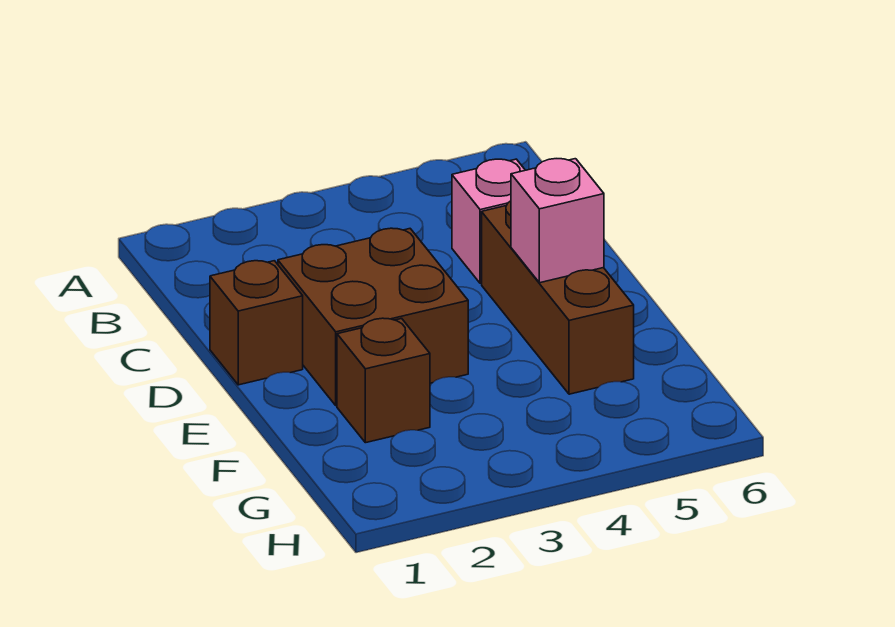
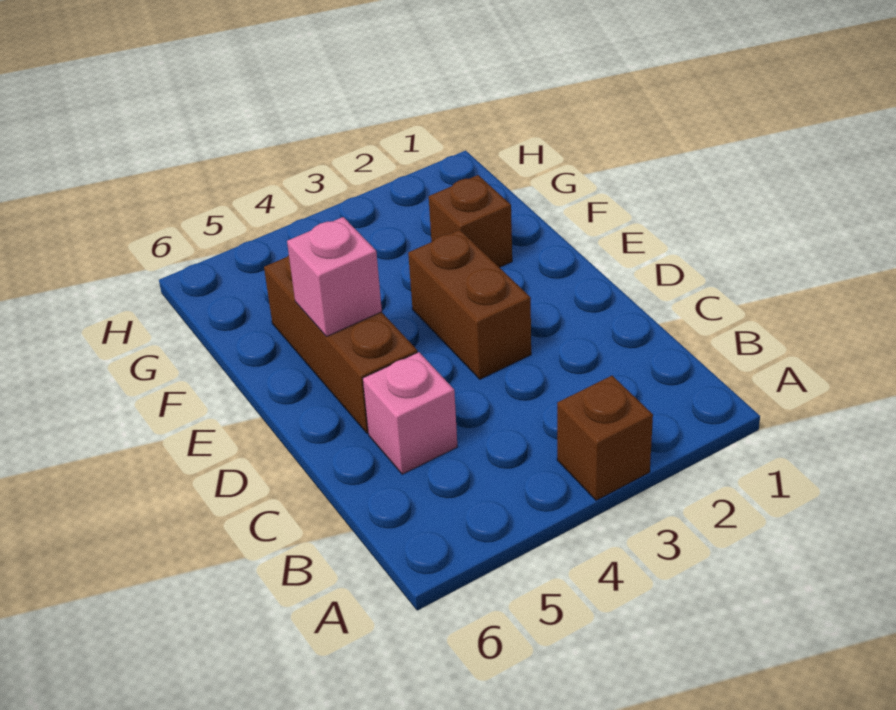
brown brick D1 level 1 -> brown brick A3 level 1
brown brick D2:E3 level 1 -> brown brick D3:E3 level 1

